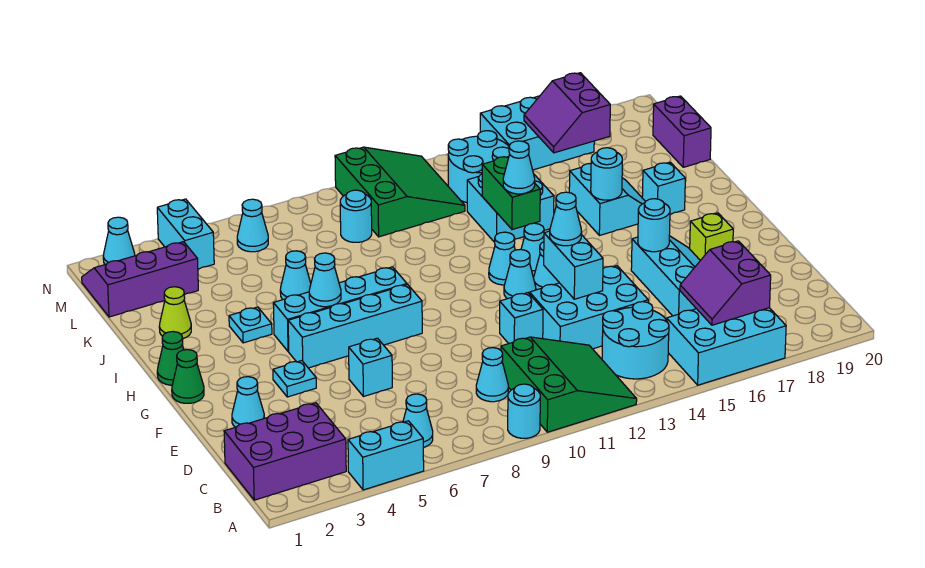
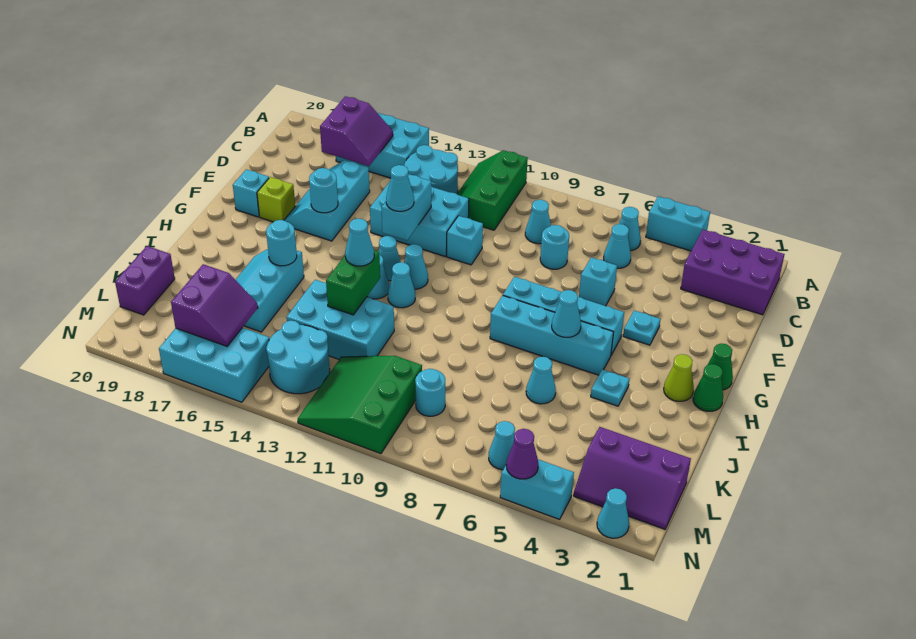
cyan round brick A9 level 1 -> cyan round brick D8 level 1
green slope A10:C12 level 1 top 10 -> green slope A11:C12 level 1 top 11
cyan cone E2 level 1 -> cyan cone C6 level 1
cyan slope I16:J17 level 1 top 16 -> cyan slope I16:K17 level 1 top 16
cyan brick I18 level 1 -> cyan brick F19 level 1
lime cone J2 level 1 -> lime cone H2 level 1
cyan brick J13:K14 level 1 -> cyan brick J12:K14 level 1
cyan brick M4:N4 level 1 -> cyan brick N4:N5 level 1
none -> purple cone N5 level 2

